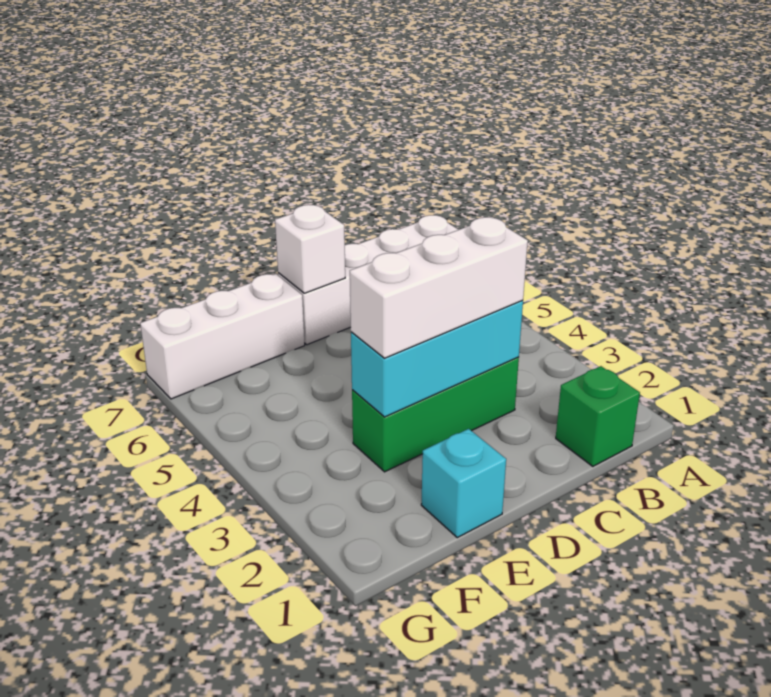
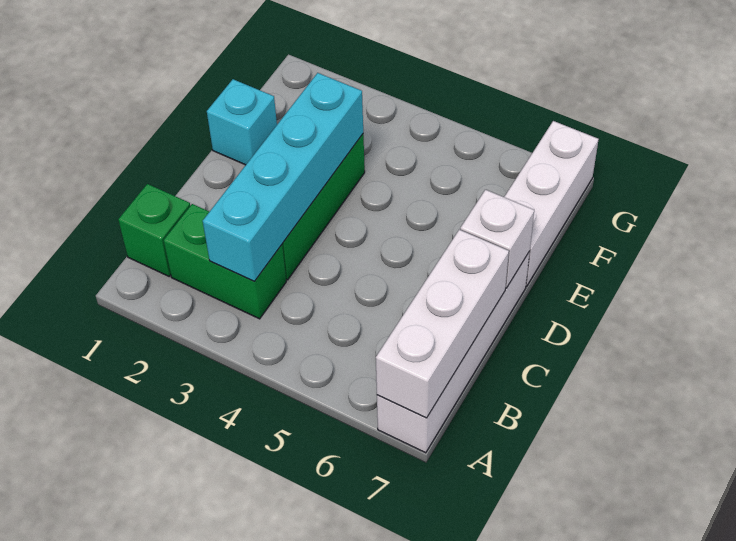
none -> green brick B2:B3 level 1
cyan brick C3:E3 level 2 -> cyan brick B3:E3 level 2
white brick C3:E3 level 3 -> white brick A7:C7 level 2

